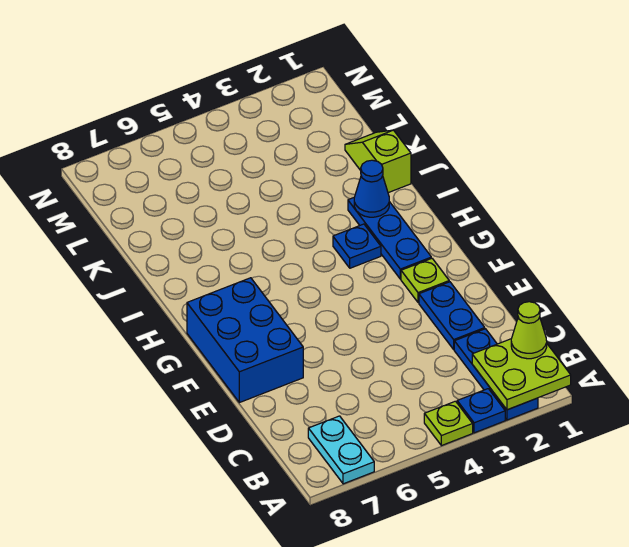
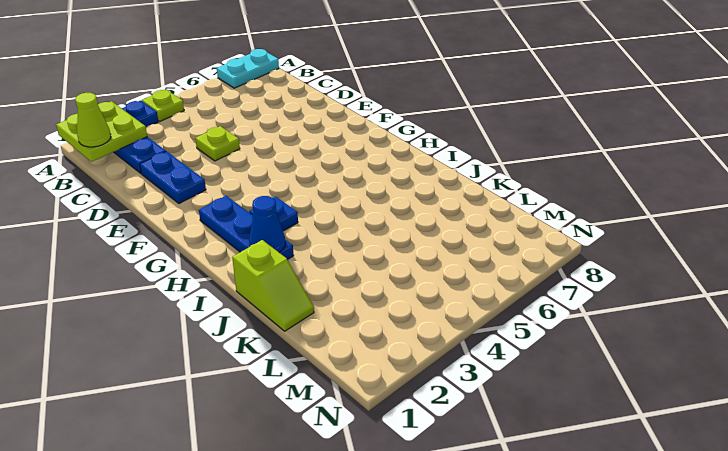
cyan plate A7:B7 level 1 -> cyan plate A7:A8 level 1
blue brick E7:G8 level 1 -> none
lime plate F2 level 1 -> lime plate D4 level 1

